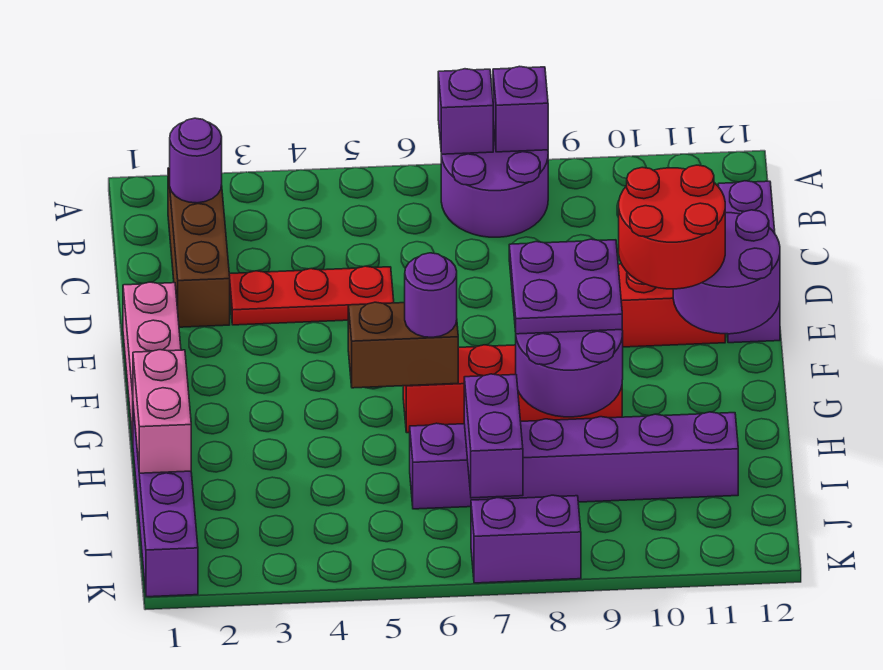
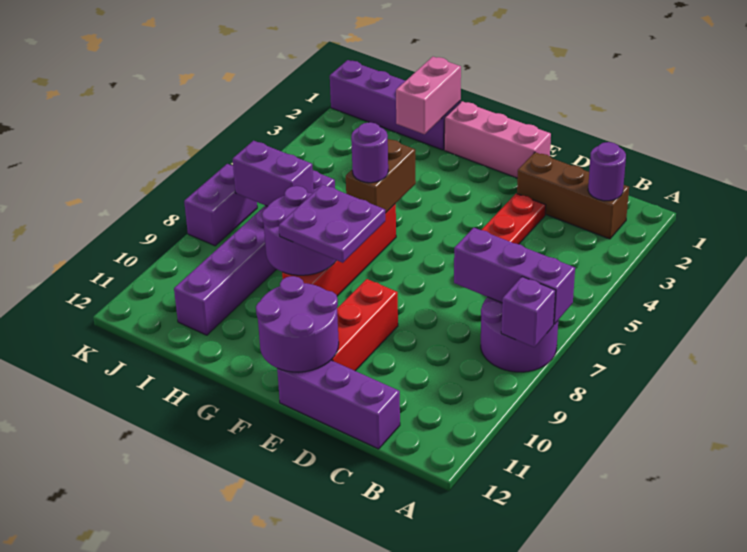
purple brick A7 level 2 -> purple brick A7:C7 level 2
red round brick E10:F11 level 3 -> none
pink brick H1:I1 level 2 -> pink brick H1:H2 level 2

